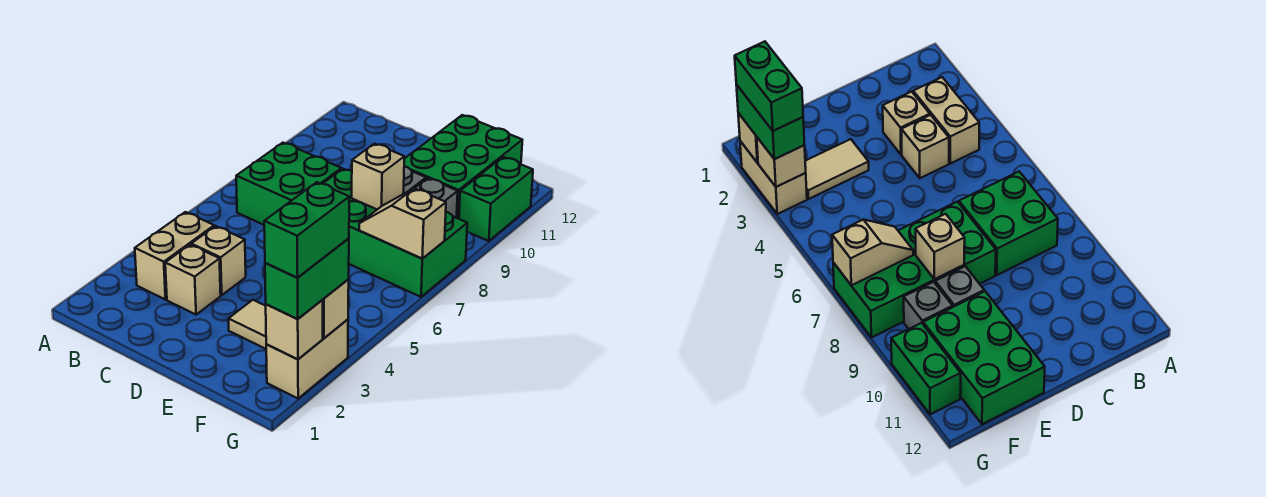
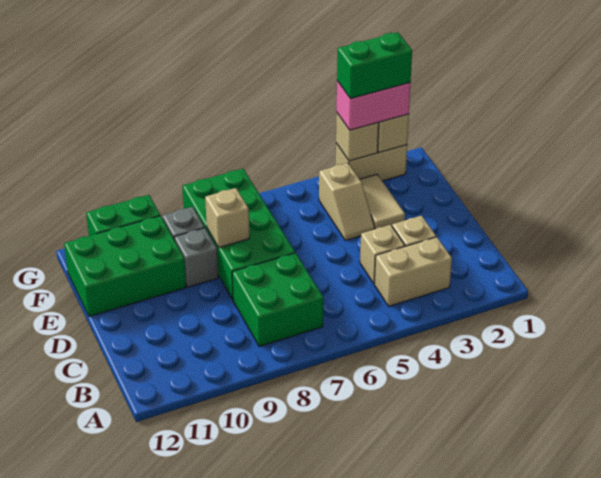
tan slope F7:G7 level 2 top G -> tan slope E4:F4 level 1 top F
green brick G2:G3 level 3 -> pink brick G2:G3 level 3

